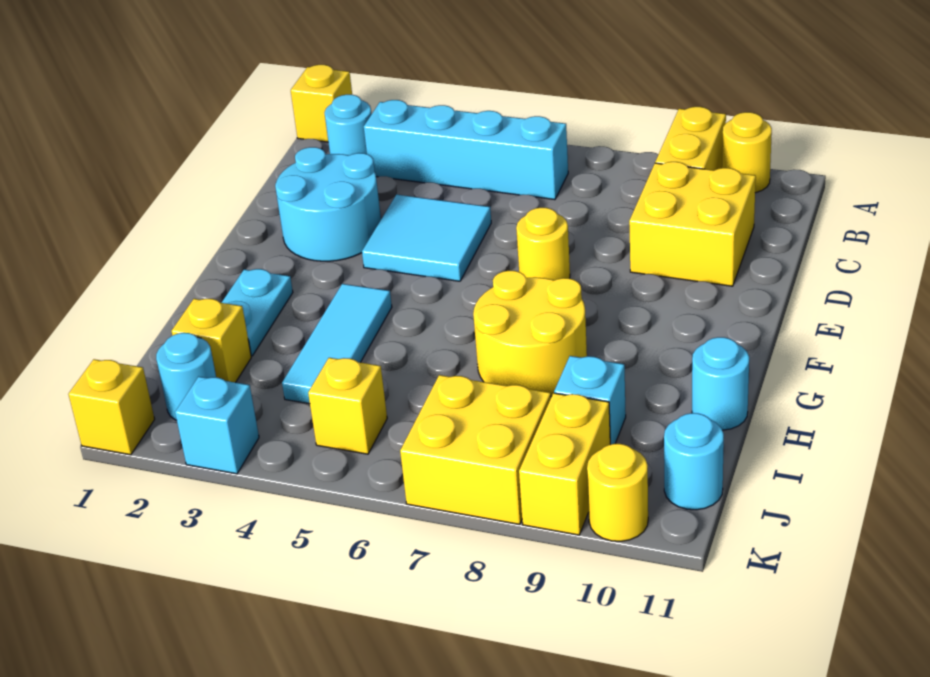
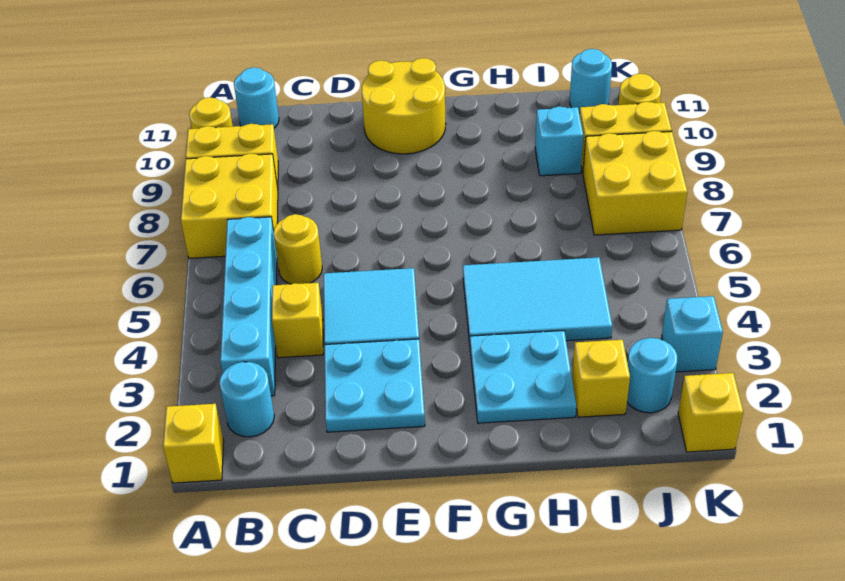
yellow brick C9:D10 level 1 -> yellow brick A7:B8 level 1
cyan round brick D2:E3 level 1 -> cyan plate D2:E3 level 1
yellow round brick E7 level 1 -> yellow round brick C6 level 1
cyan plate G2:H2 level 1 -> cyan plate G2:H3 level 1
cyan tile G4:I4 level 1 -> cyan tile G4:I5 level 1
yellow round brick G7:H8 level 1 -> yellow round brick E10:F11 level 1
cyan round brick H11 level 1 -> cyan round brick B11 level 1
yellow brick J5 level 1 -> yellow brick C4 level 1

